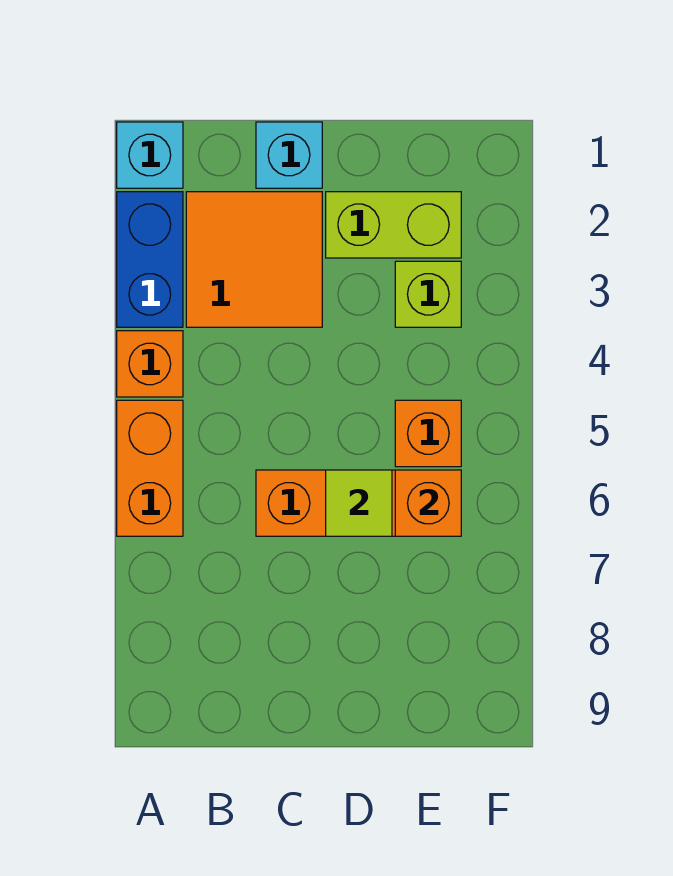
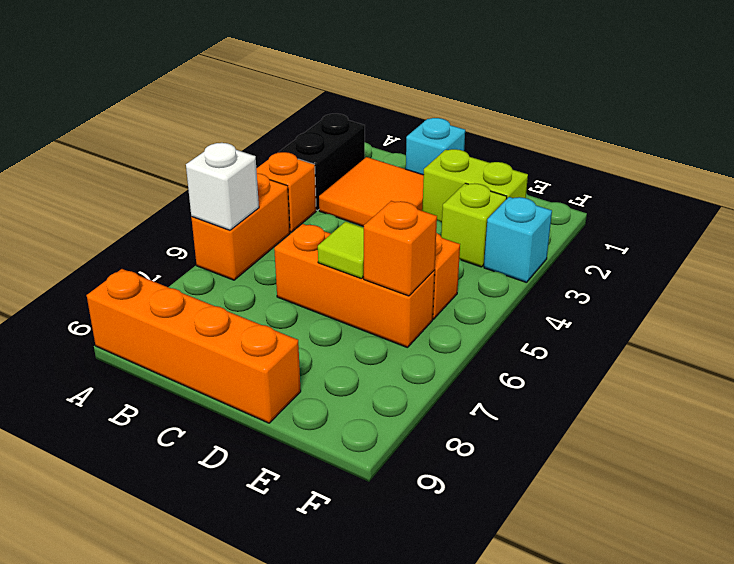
cyan brick A1 level 1 -> cyan brick F3 level 1
blue brick A2:A3 level 1 -> black brick A2:A3 level 1
none -> white brick A6 level 2
none -> orange brick A9:D9 level 1

